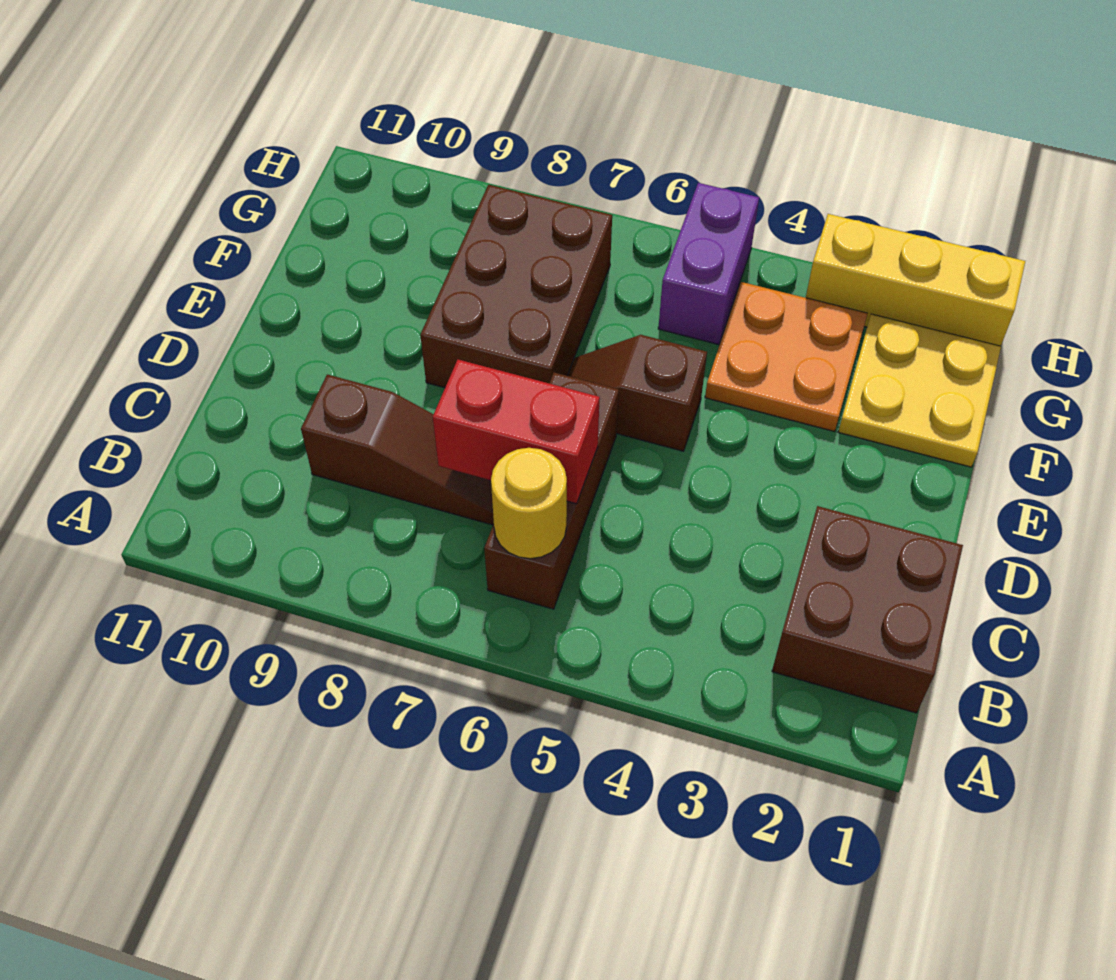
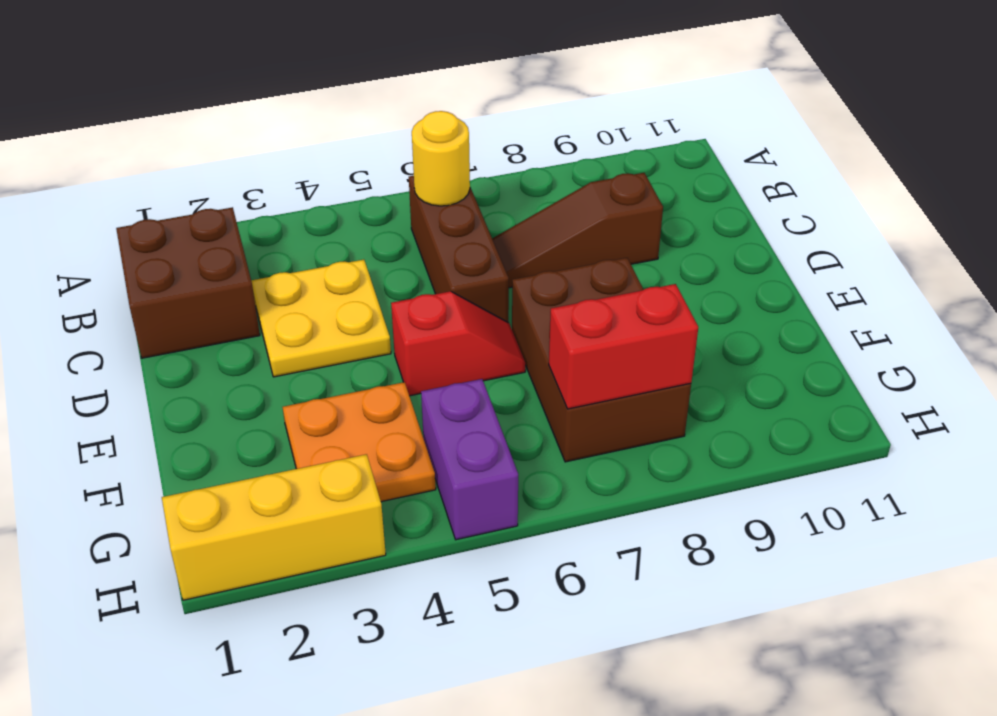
red brick C6:C7 level 2 -> red brick G7:G8 level 2
brown slope E5:E6 level 1 top 5 -> red slope E5:E6 level 1 top 5
yellow plate F1:G2 level 1 -> yellow plate C3:D4 level 1

